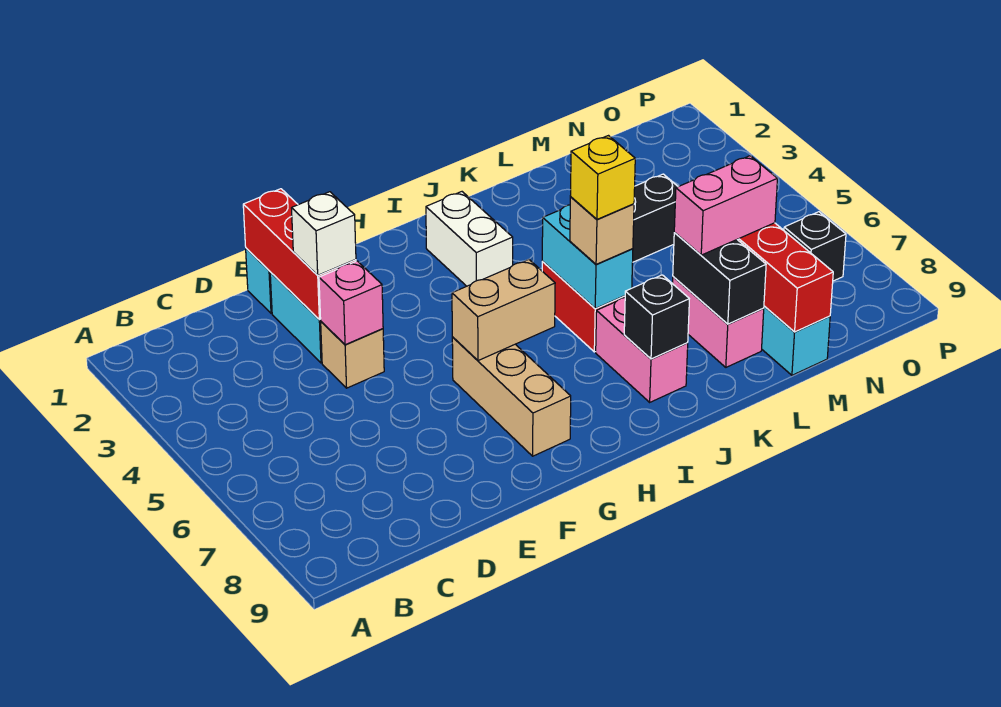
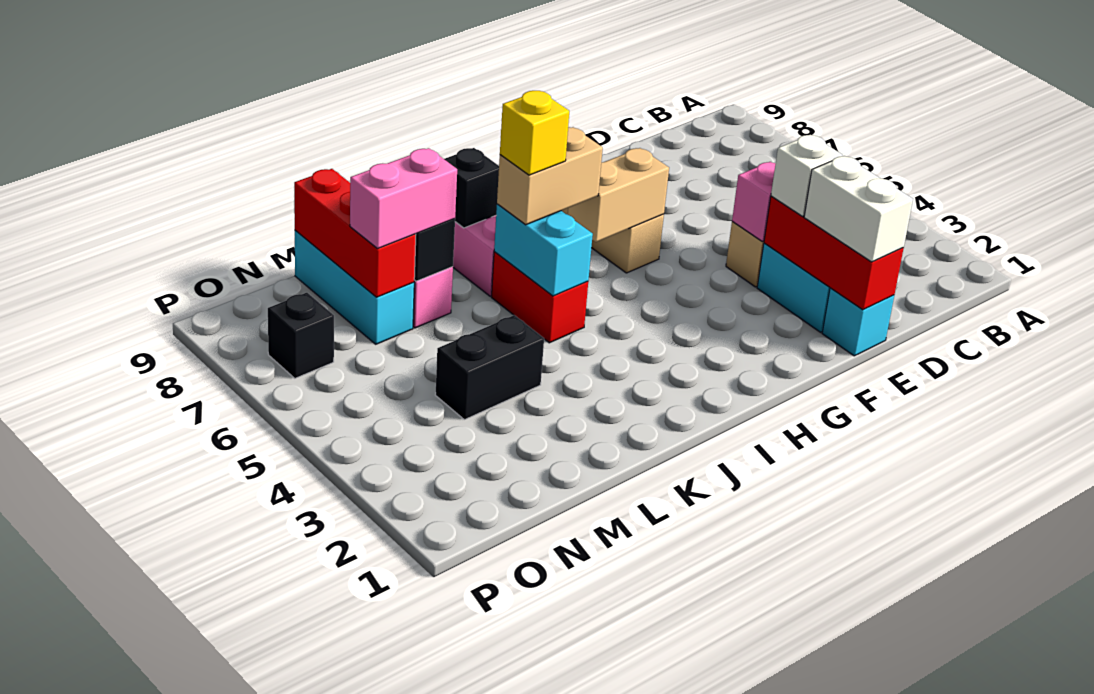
white brick I2:I3 level 1 -> white brick E1:E2 level 3
tan brick J6 level 3 -> tan brick I6:J6 level 3

